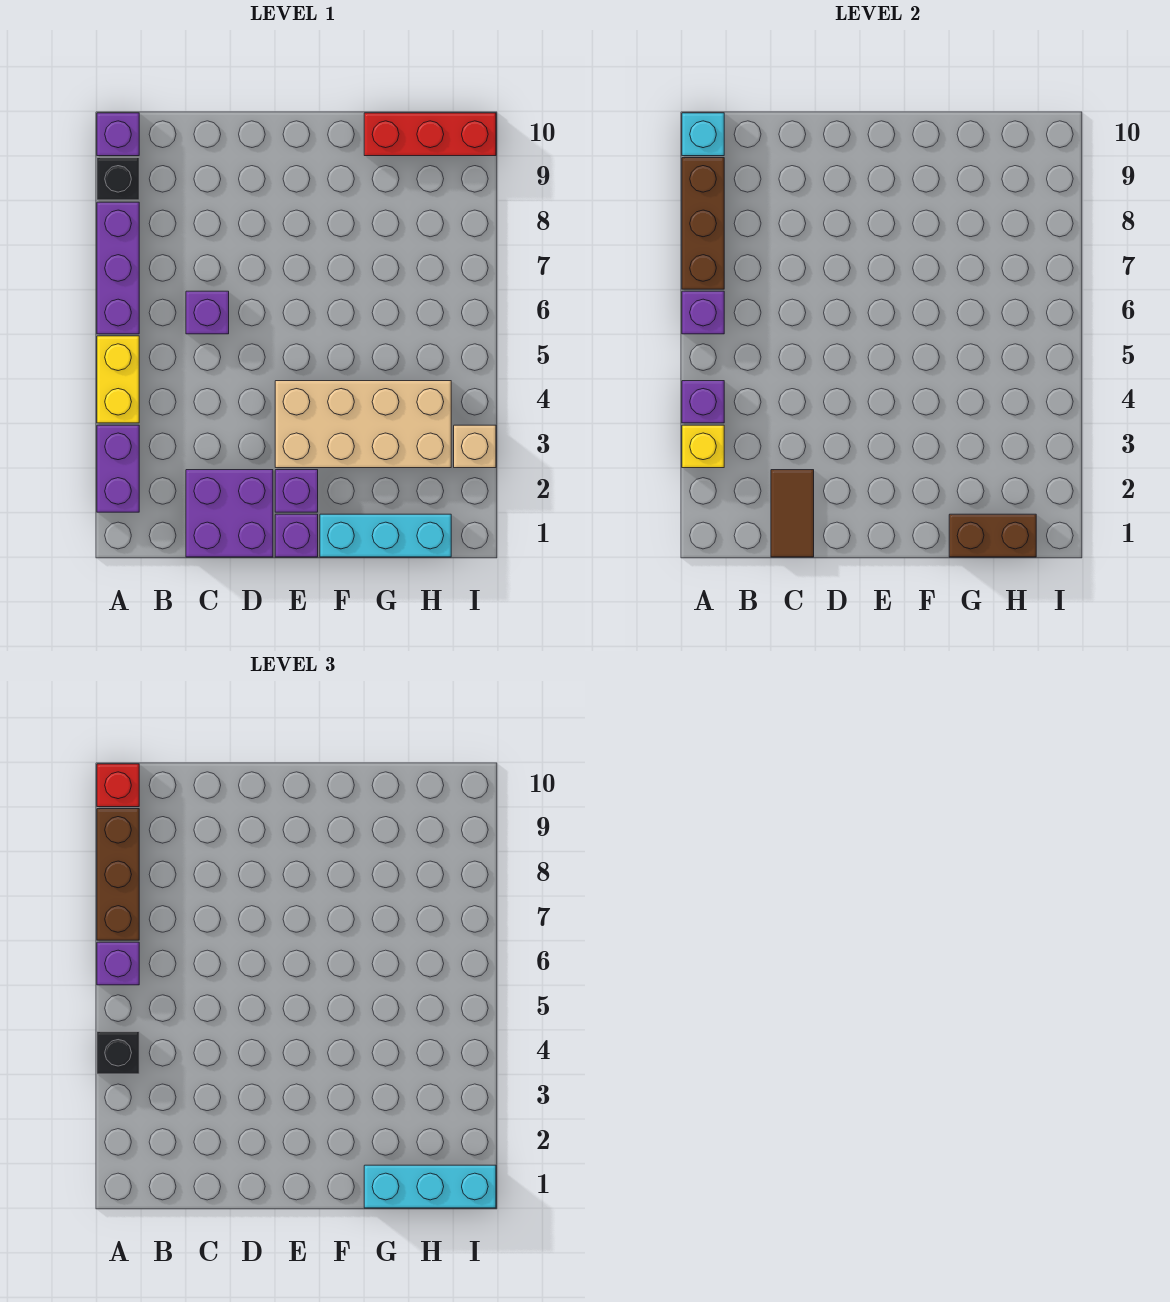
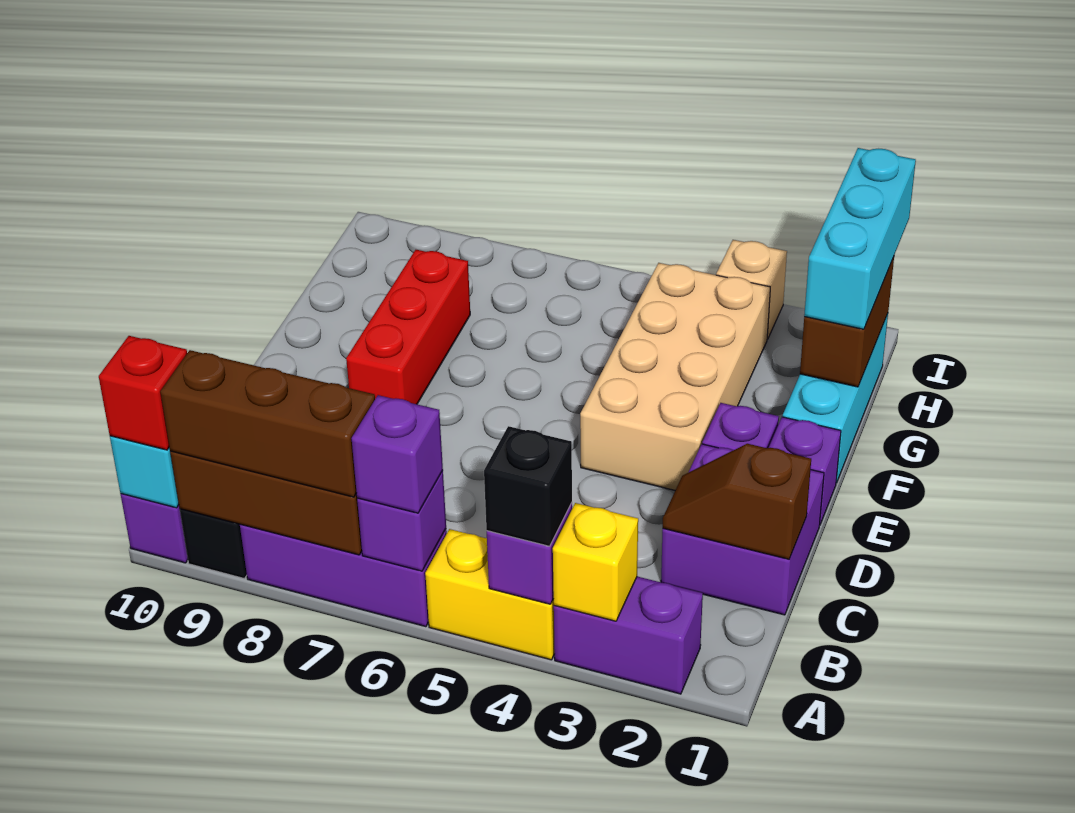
brown tile C1:C2 level 2 -> brown slope C1:C2 level 2 top 1
purple brick C6 level 1 -> none
red brick G10:I10 level 1 -> red brick E8:G8 level 1

